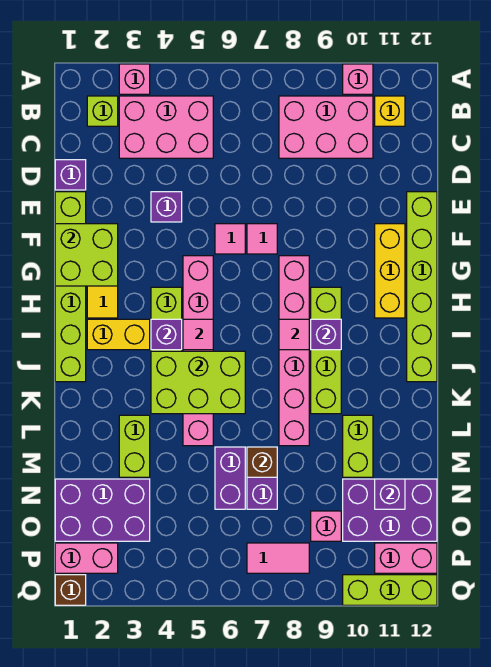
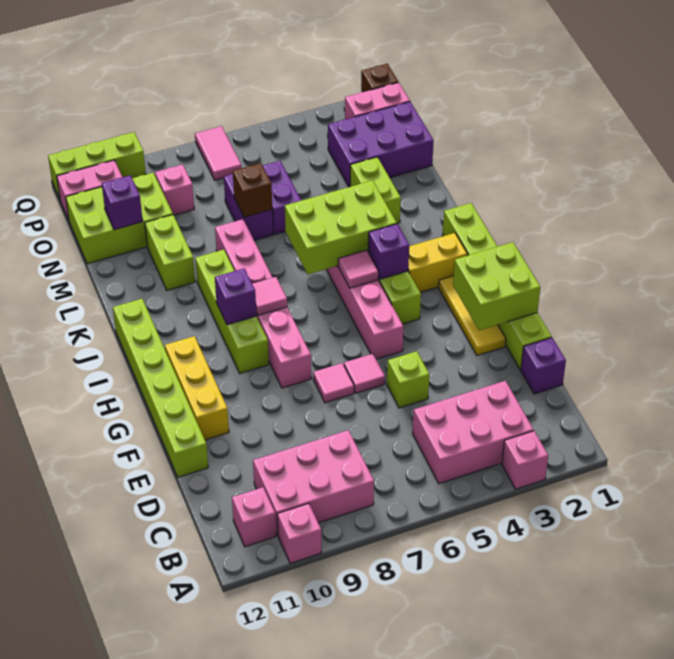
lime brick B2 level 1 -> lime brick E5 level 1
yellow brick B11 level 1 -> pink brick B11 level 1
purple brick E4 level 1 -> none
purple brick N10:O12 level 1 -> lime brick N10:O12 level 1
pink tile P7:P8 level 1 -> pink tile P7:Q7 level 1

